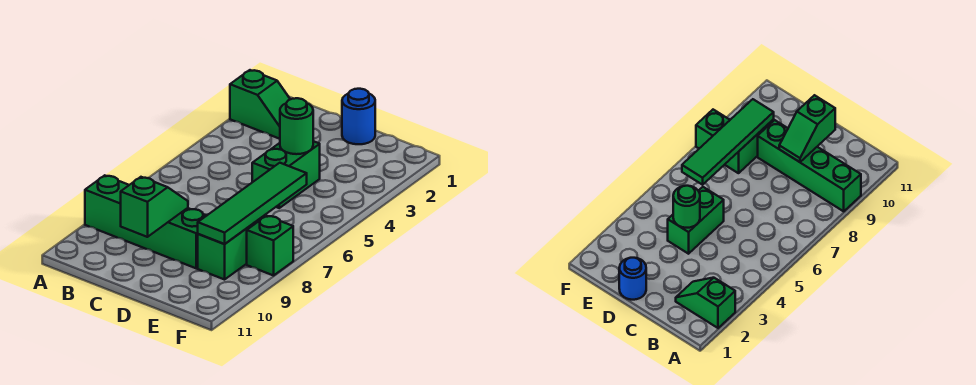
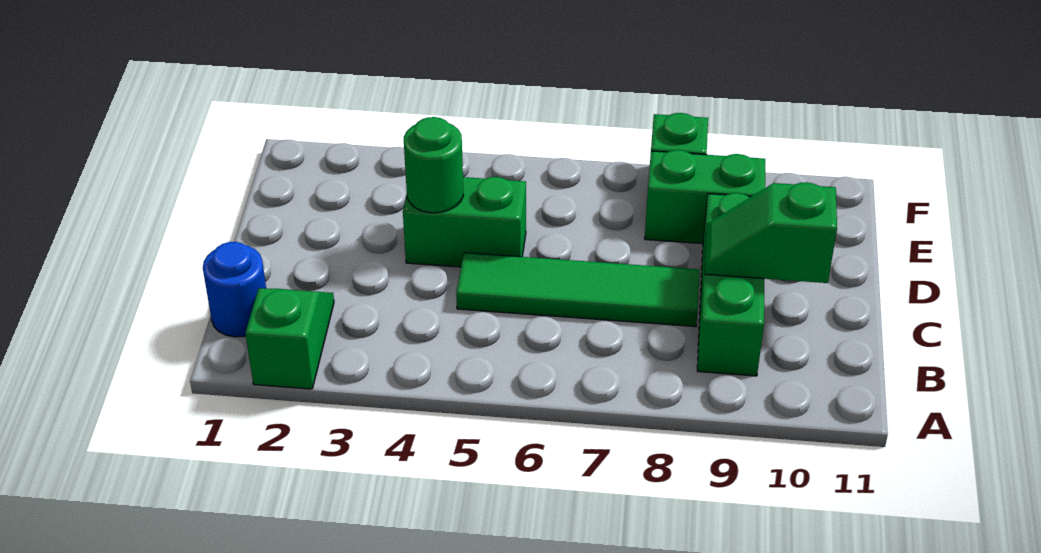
green brick A9:D9 level 1 -> green brick B9:D9 level 1
blue round brick D1 level 1 -> blue round brick B1 level 1
green tile E6:E9 level 2 -> green tile C5:C8 level 1

